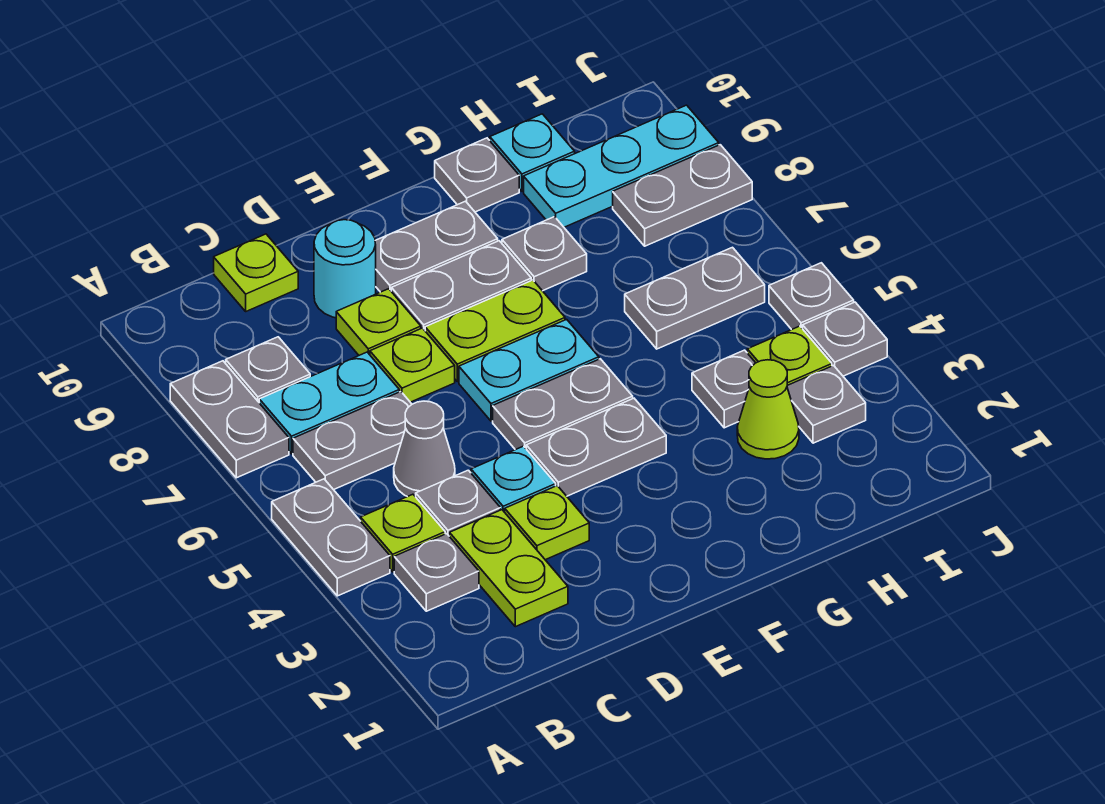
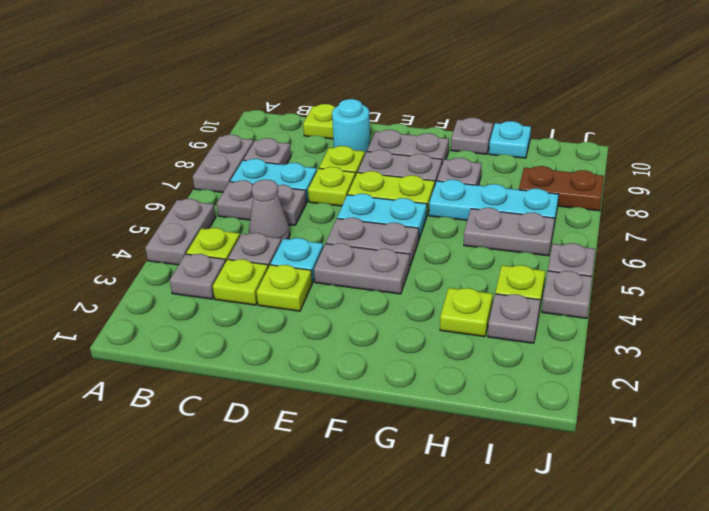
lime plate C2:C3 level 1 -> lime plate C3 level 1
lime cone H3 level 1 -> lime plate H3 level 1
grey plate H4 level 1 -> none
cyan plate H9:J9 level 1 -> cyan plate G7:I7 level 1
grey plate I8:J8 level 1 -> brown plate I8:J8 level 1

